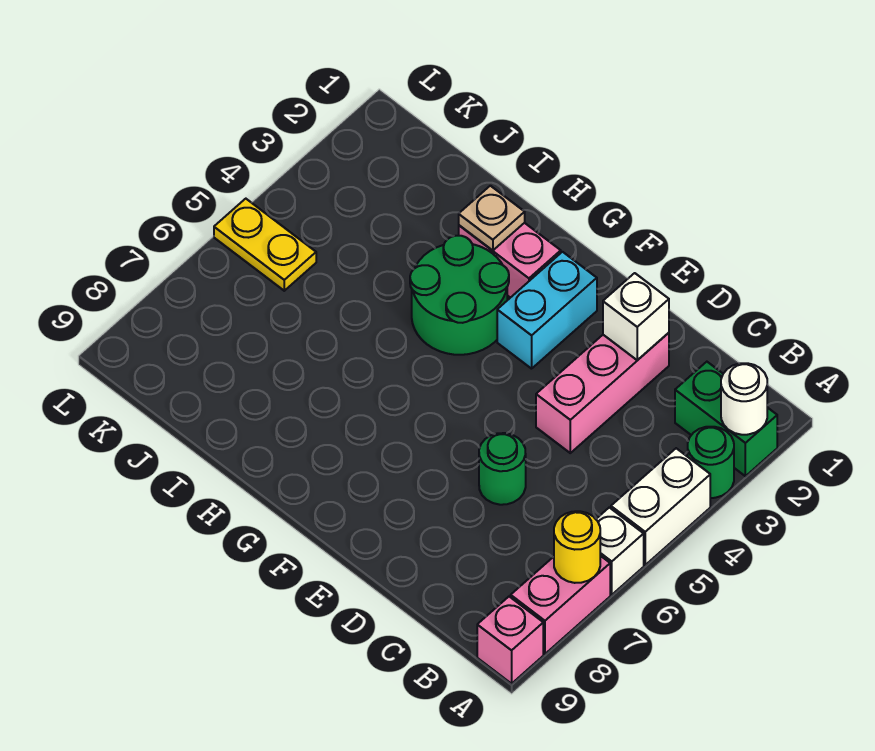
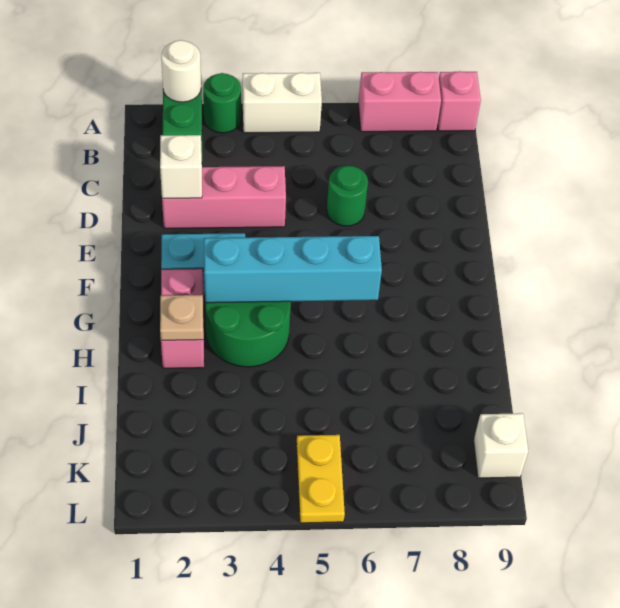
white brick A6 level 1 -> white brick K9 level 1
yellow round brick A7 level 2 -> none
none -> cyan brick G3:G6 level 2

